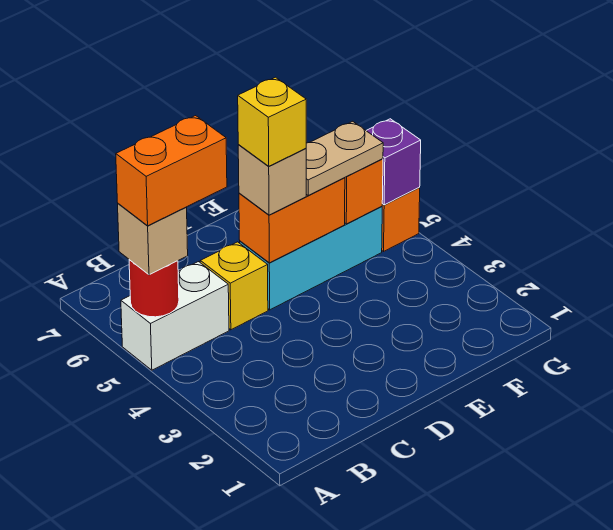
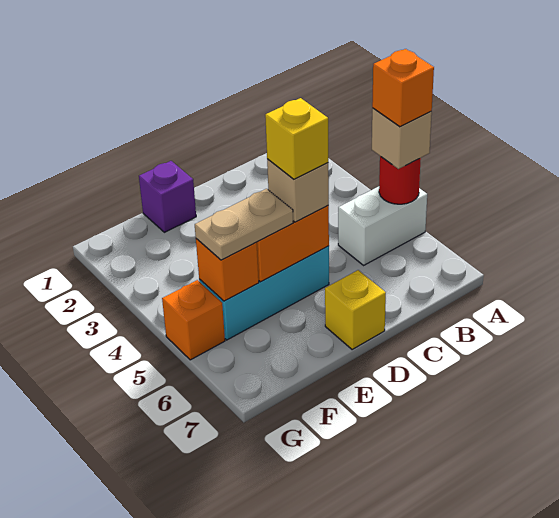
orange brick A5:B5 level 4 -> orange brick A5 level 4
yellow brick C5 level 1 -> yellow brick D7 level 1
purple brick G5 level 2 -> purple brick E1 level 1

